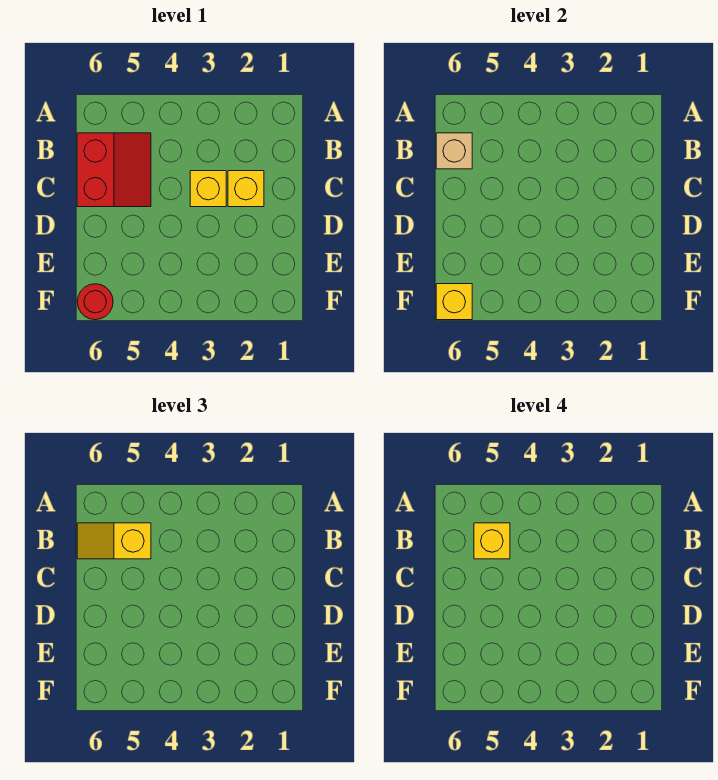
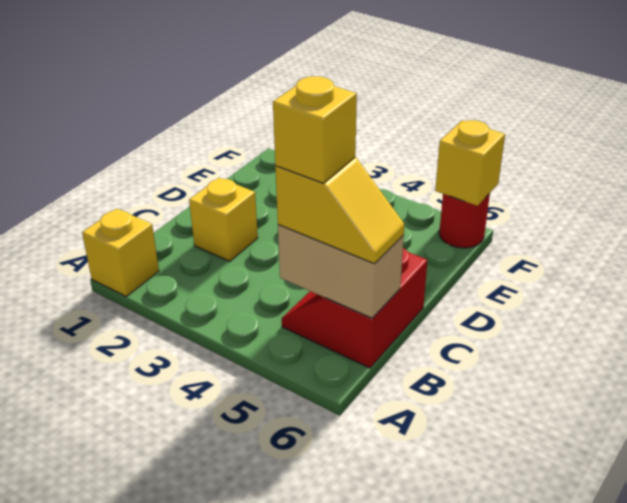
tan brick B6 level 2 -> tan brick B5:B6 level 2
yellow brick C3 level 1 -> yellow brick A1 level 1

